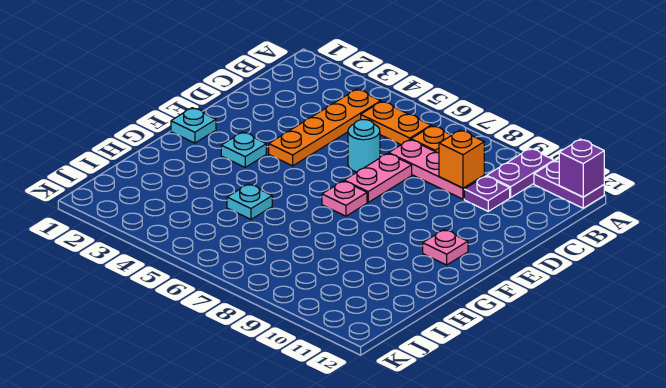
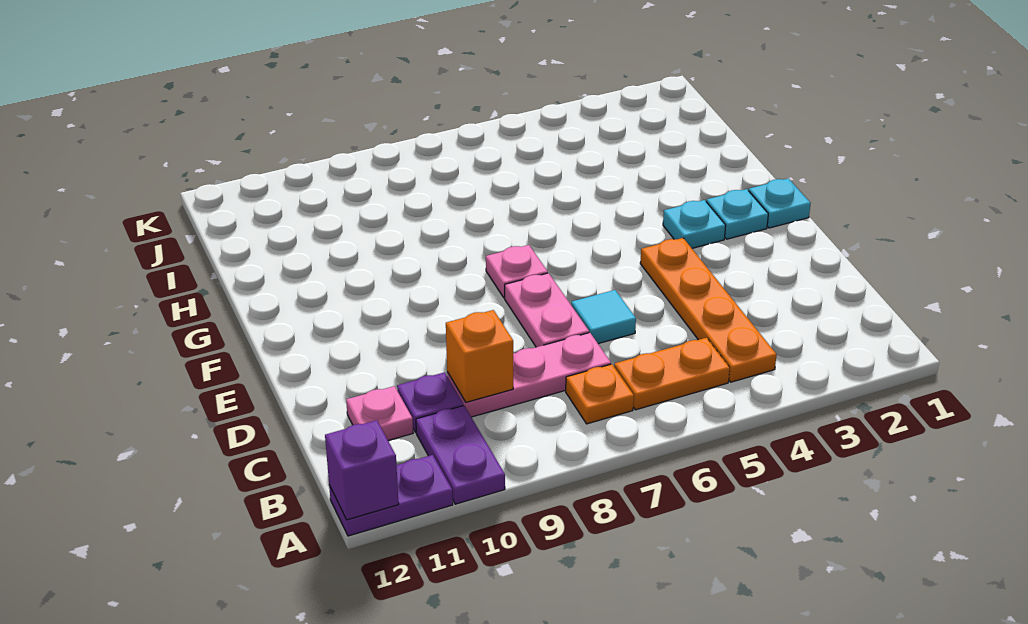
cyan round brick D6 level 1 -> cyan tile D6 level 1
pink plate F11 level 1 -> pink plate C11 level 1
cyan plate H5 level 1 -> cyan plate F2 level 1

